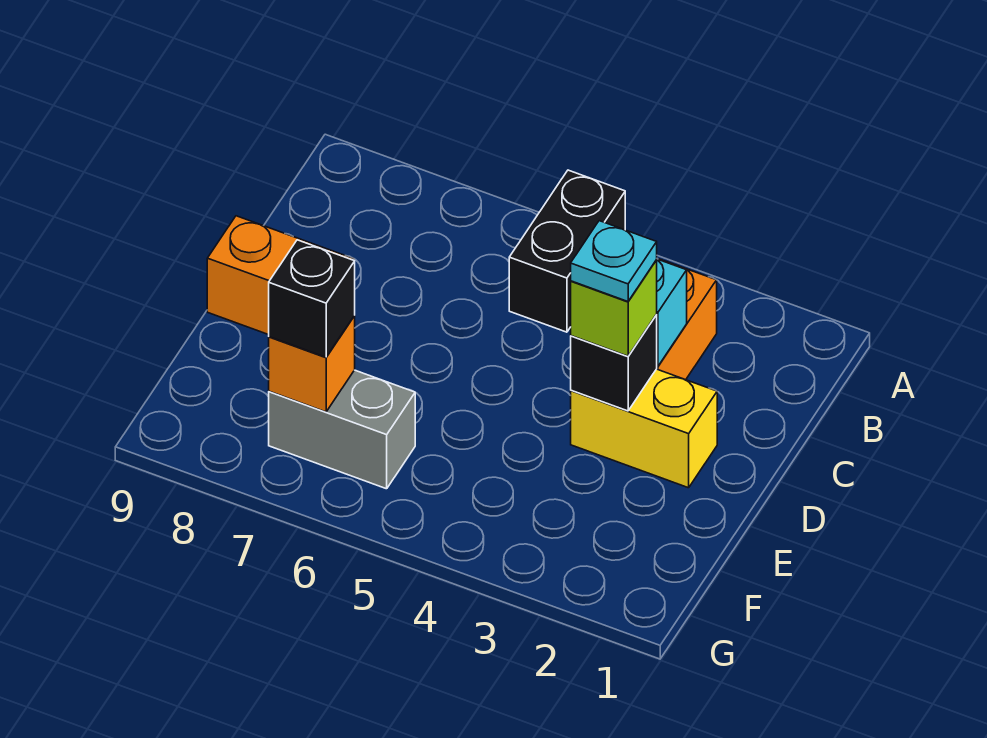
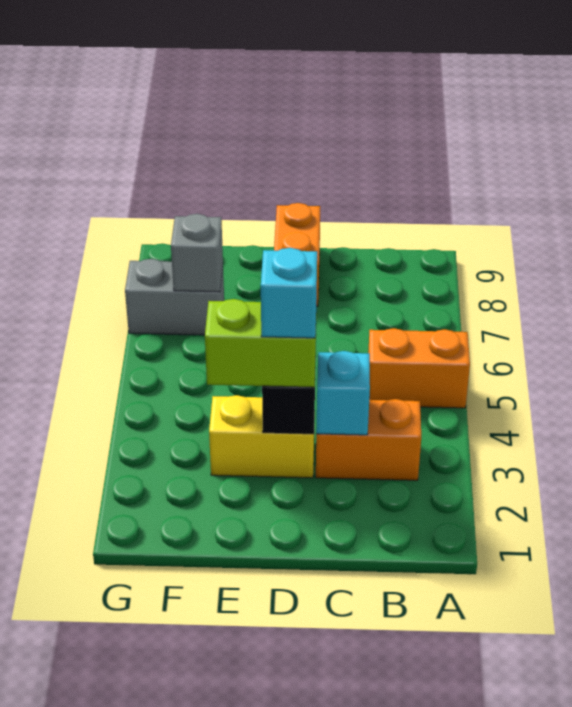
black brick A5:B5 level 1 -> orange brick A5:B5 level 1
yellow brick D2:D3 level 1 -> yellow brick D3:E3 level 1
lime brick D3 level 3 -> lime brick D3:E3 level 3
cyan plate D3 level 4 -> cyan brick D3 level 4
grey brick F6:F7 level 1 -> grey brick F7:G7 level 1
orange brick F7 level 2 -> grey brick F7 level 2
black brick F7 level 3 -> none

